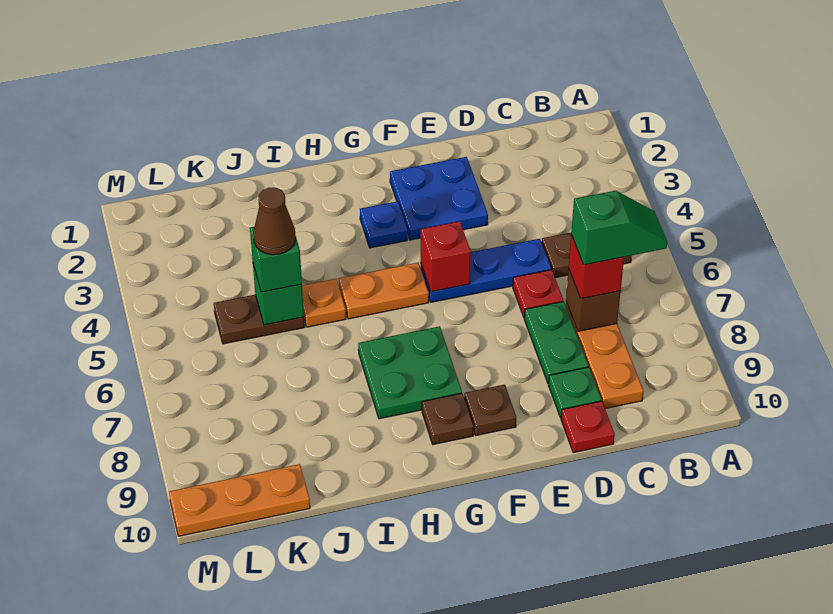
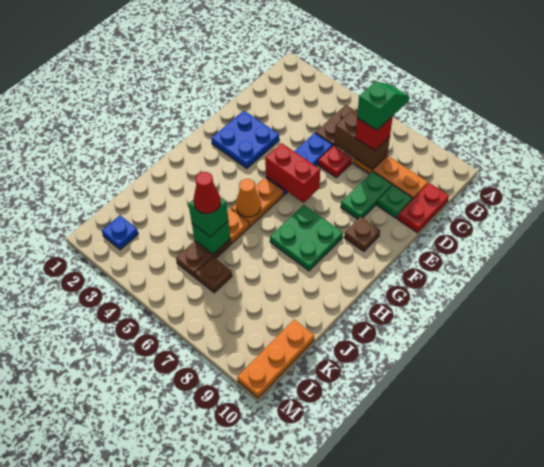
brown brick C7 level 2 -> brown brick C6:C7 level 2
green plate D7:D8 level 1 -> green plate D8:E8 level 1
red plate D10 level 1 -> red plate C10:D10 level 1
red brick F5 level 2 -> red brick F5:F6 level 2
blue plate G3 level 1 -> blue plate L2 level 1
brown plate G9 level 1 -> brown plate K6 level 1
none -> orange cone H5 level 2
brown cone J5 level 4 -> red cone J5 level 4

